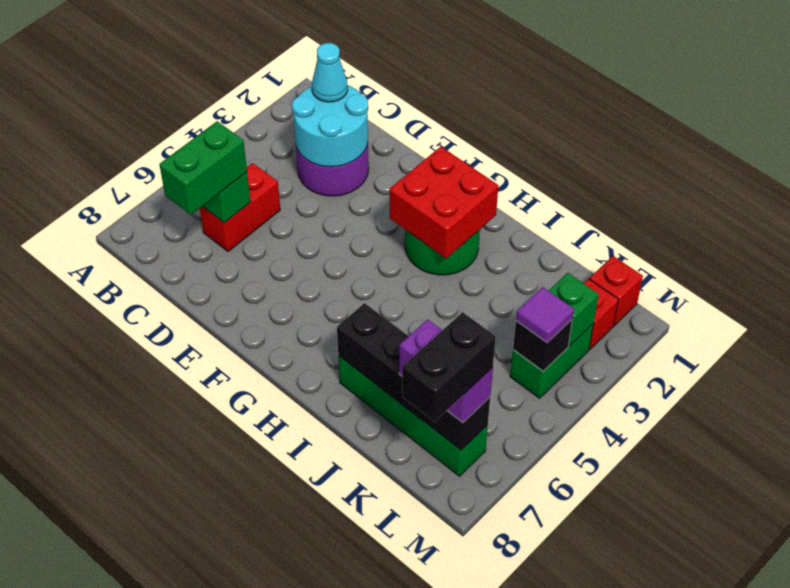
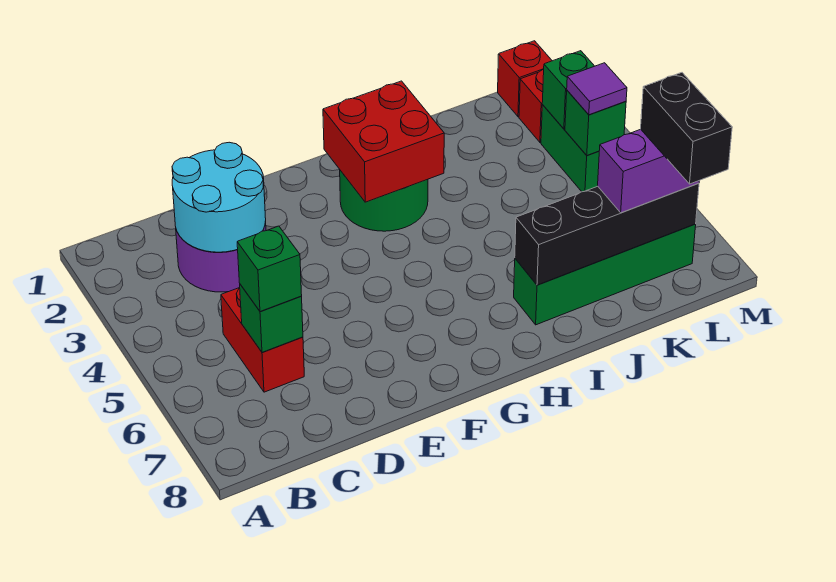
cyan cone C2 level 3 -> none
green brick C6:C7 level 3 -> green brick C6 level 3
black brick L4 level 2 -> green brick L4 level 2

